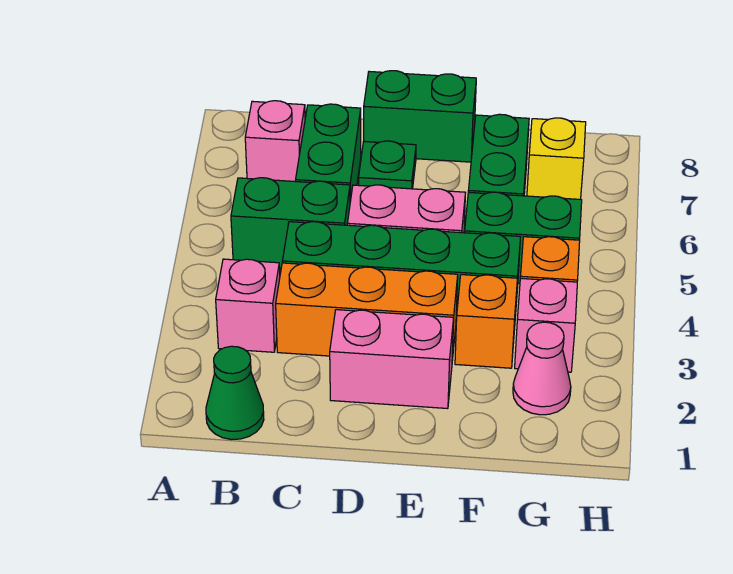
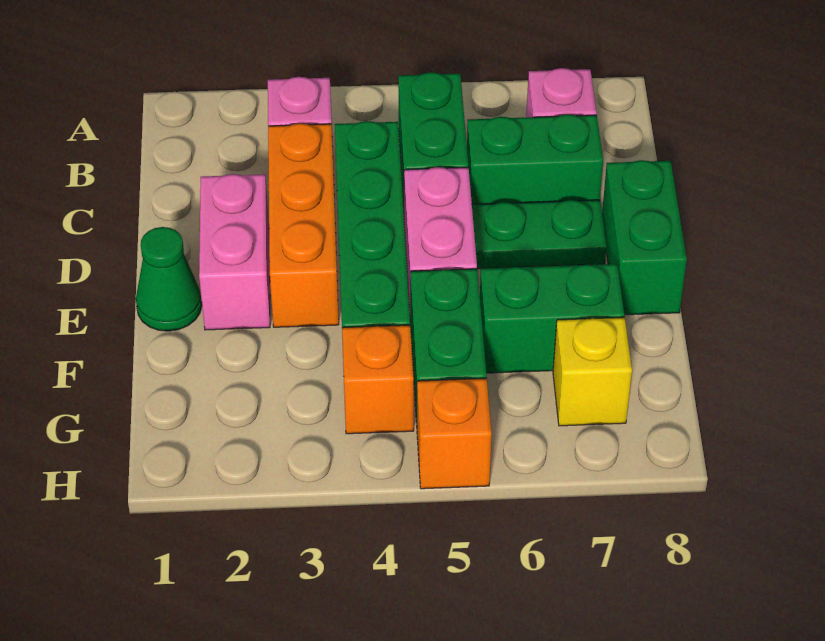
green cone B1 level 1 -> green cone E1 level 1
green plate D7 level 1 -> green plate D6:D7 level 1
orange brick F3 level 1 -> orange brick H5 level 1
pink cone G2 level 1 -> none
pink brick G3 level 1 -> none

